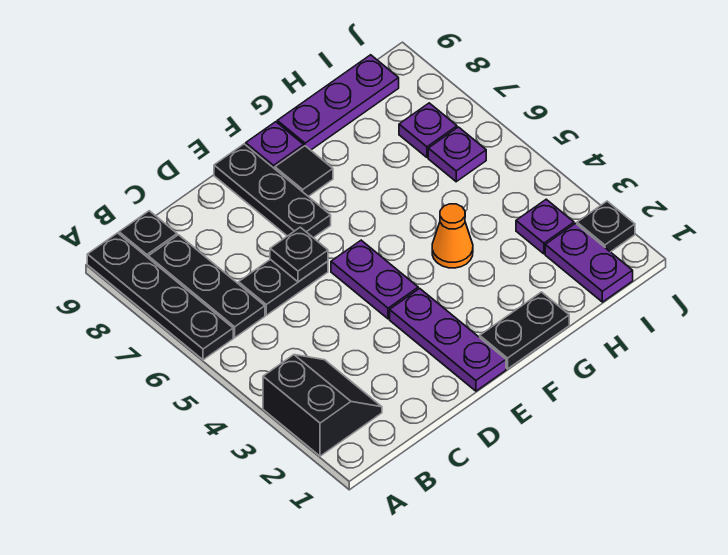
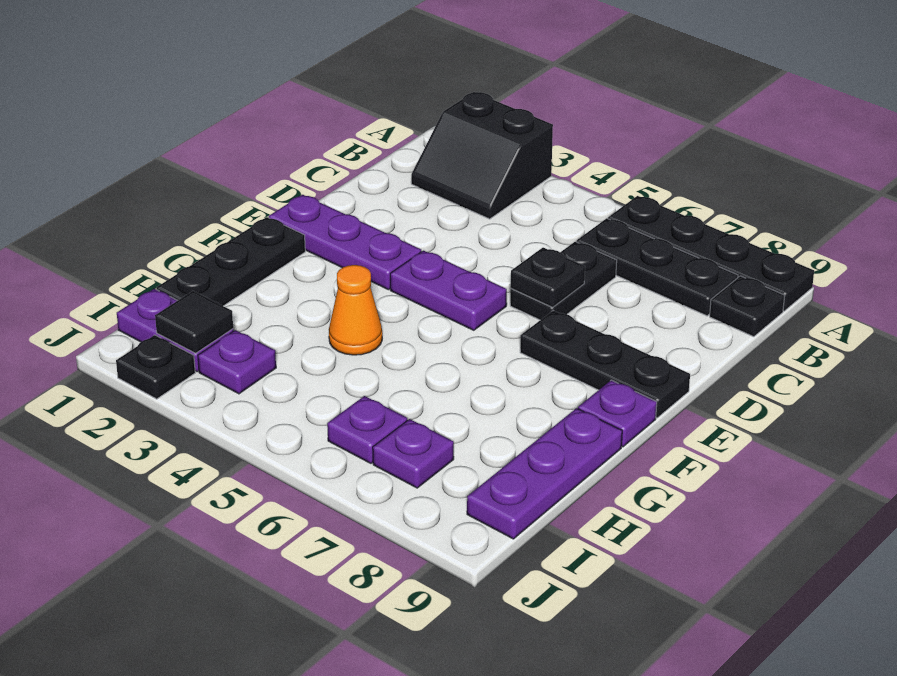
black plate F1:G1 level 1 -> black plate F1:H1 level 1
black tile F8 level 1 -> black tile I2 level 2

